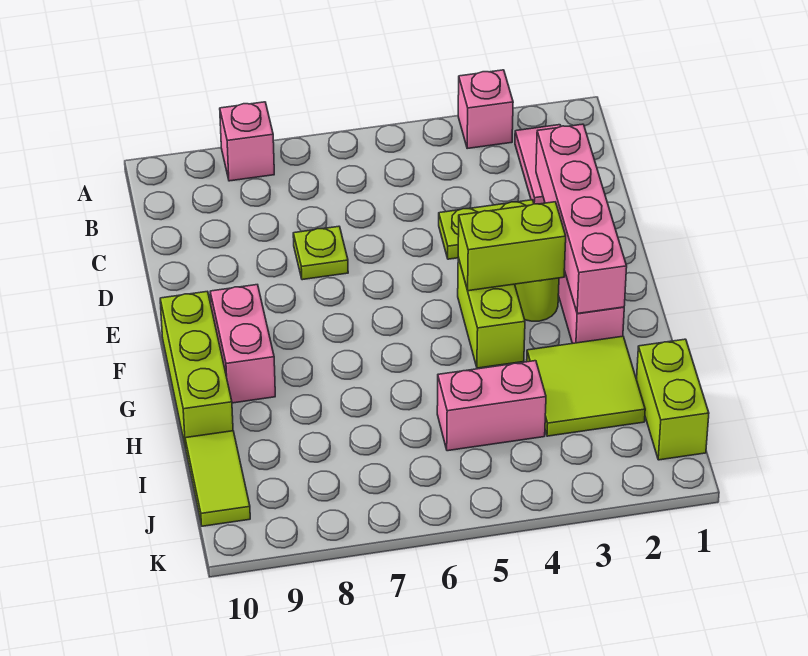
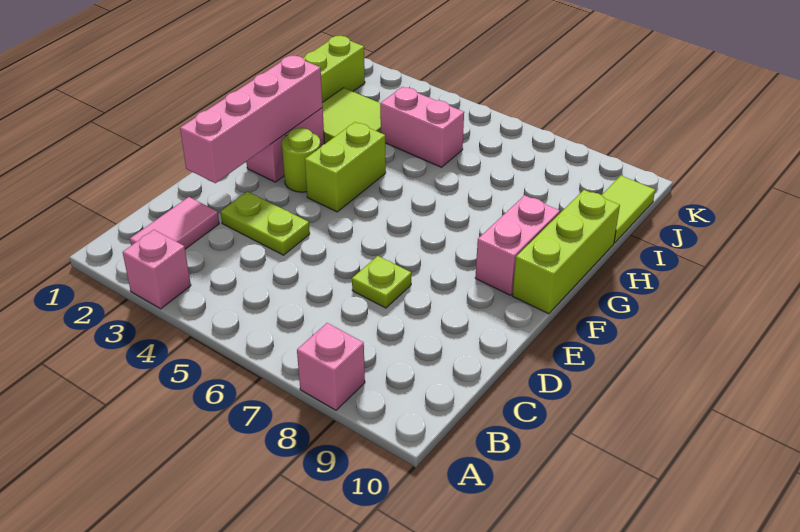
lime brick F3:F4 level 2 -> none

